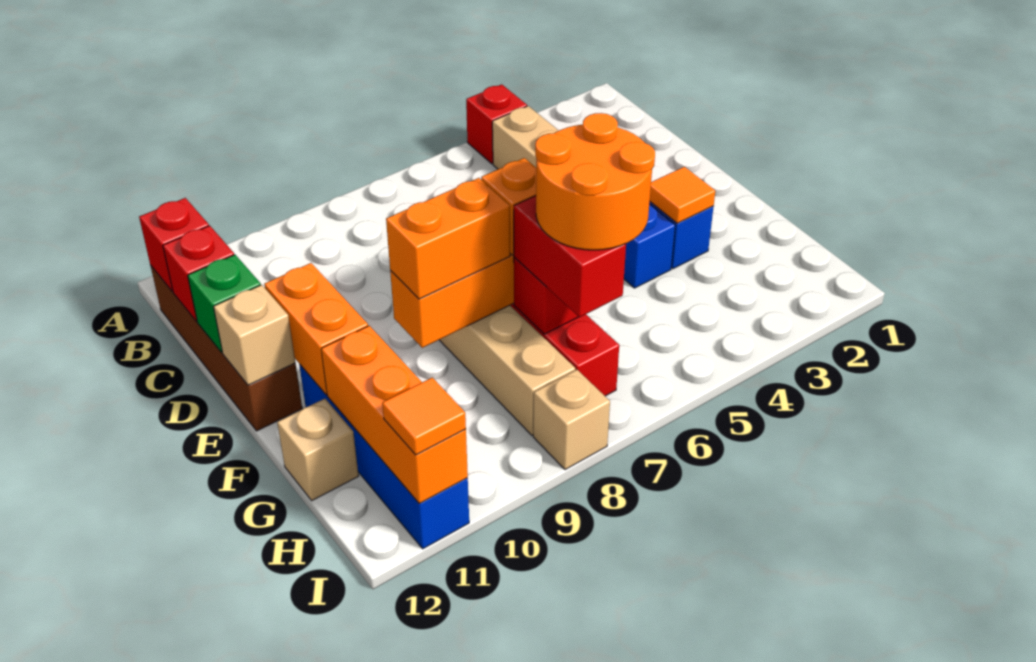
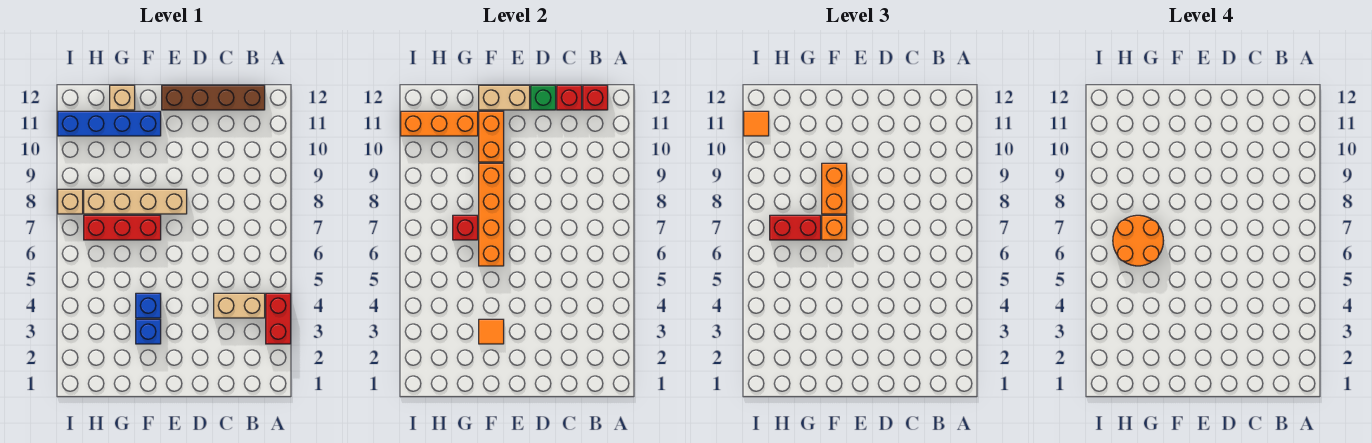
red brick A4 level 1 -> red brick A3:A4 level 1
orange brick E11:F11 level 2 -> orange brick F10:F11 level 2
tan brick E12 level 2 -> tan brick E12:F12 level 2

